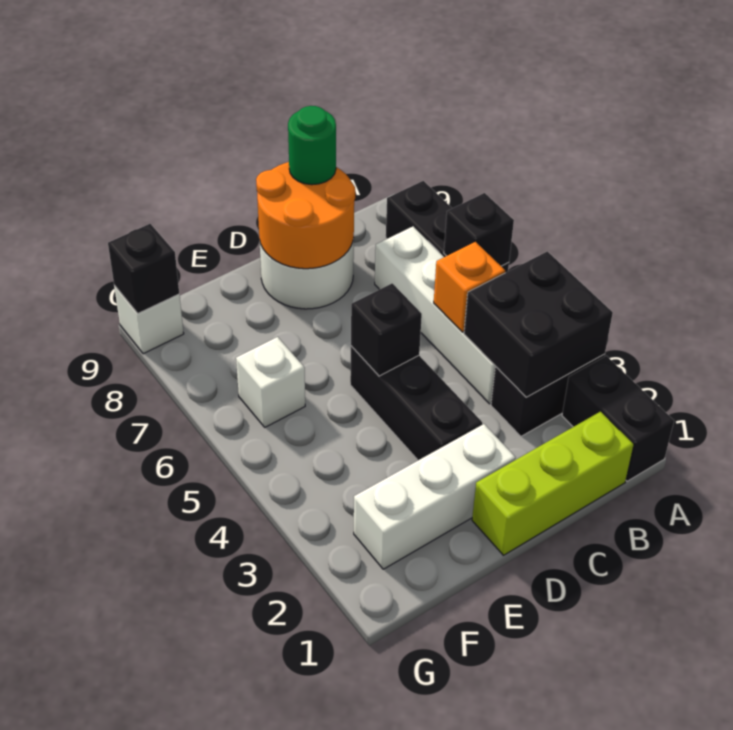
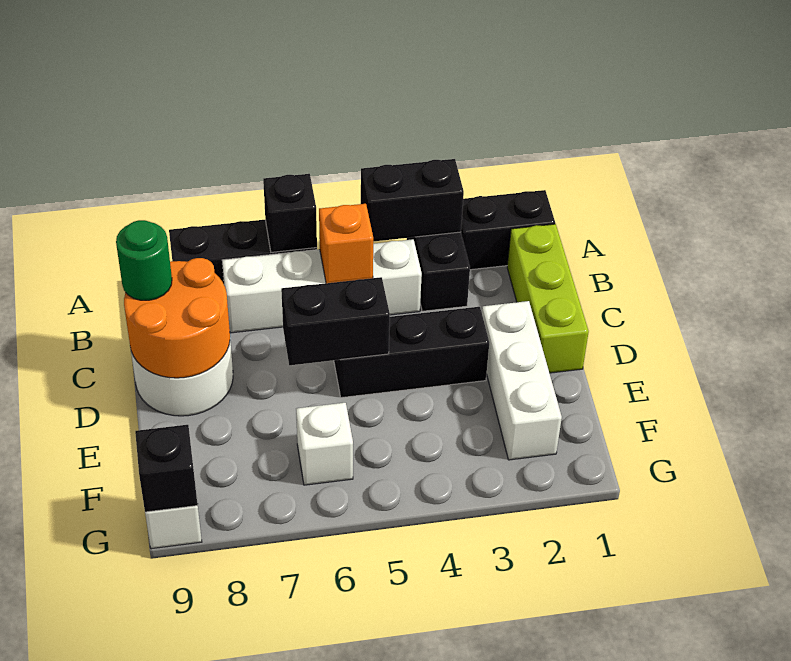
black brick A3:B4 level 2 -> black brick A3:A4 level 2
black brick D5 level 2 -> black brick D5:D6 level 2

